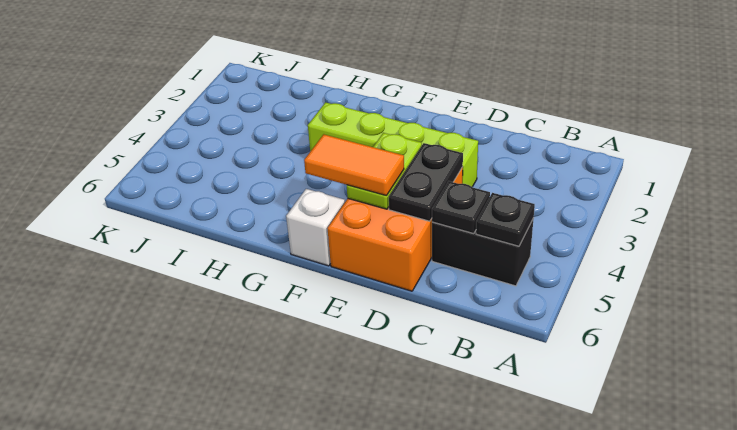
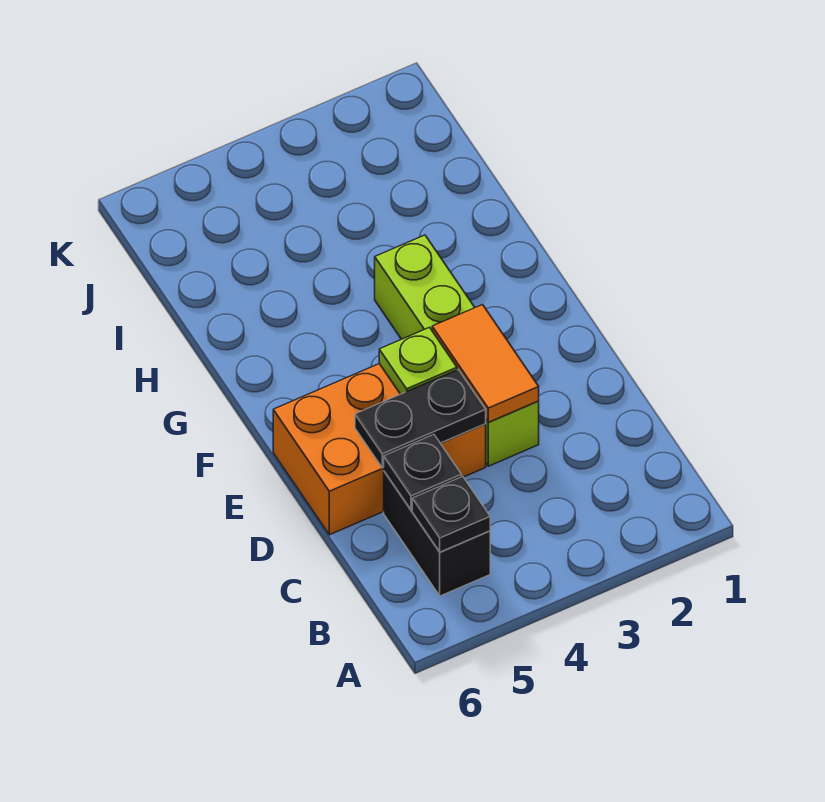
lime plate E4:E5 level 2 -> lime plate E4 level 2
orange tile E5:F5 level 3 -> orange tile D3:E3 level 2
white brick F6 level 1 -> none

